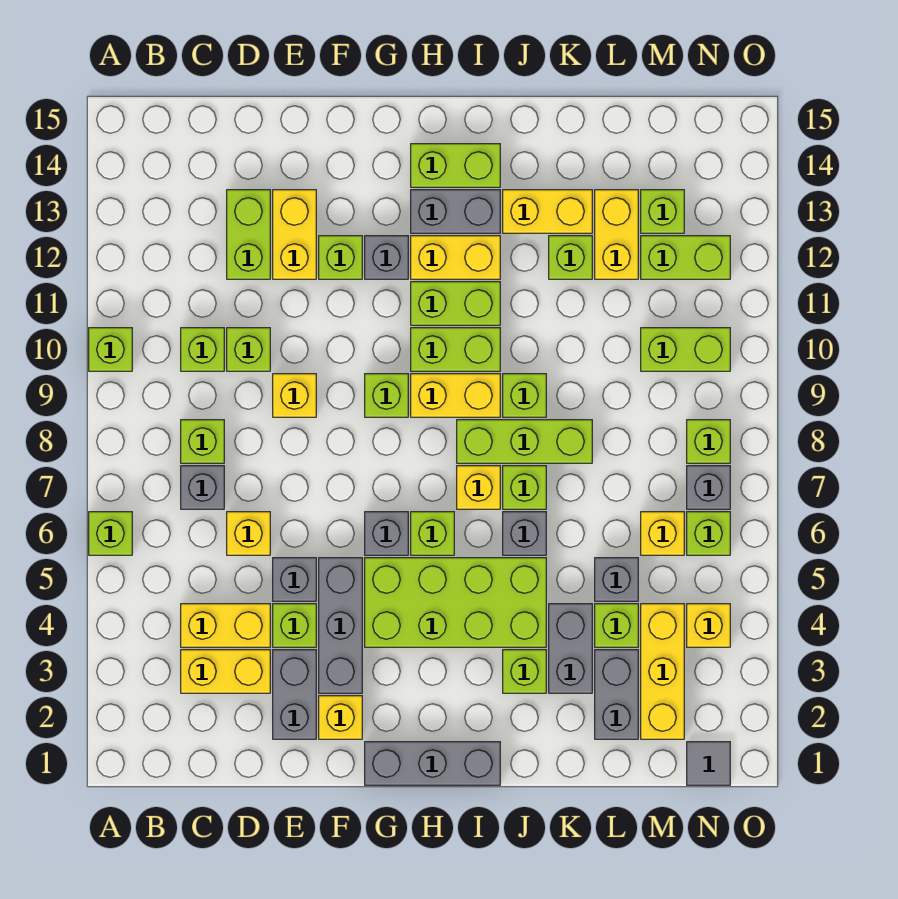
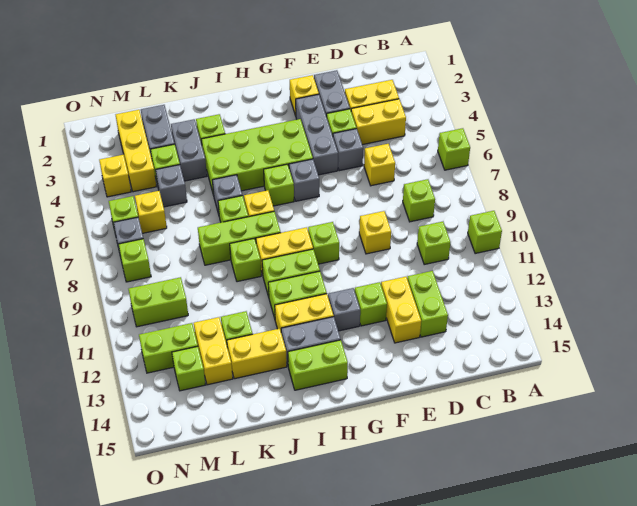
grey brick C7 level 1 -> none
lime brick D10 level 1 -> none
grey brick G1:I1 level 1 -> none
grey tile N1 level 1 -> none

